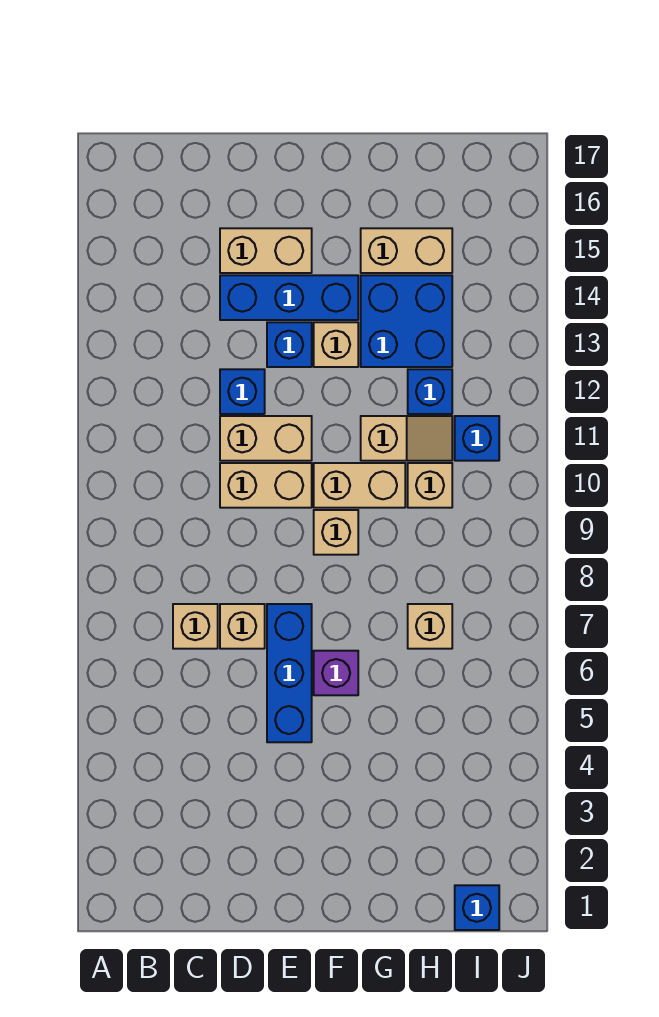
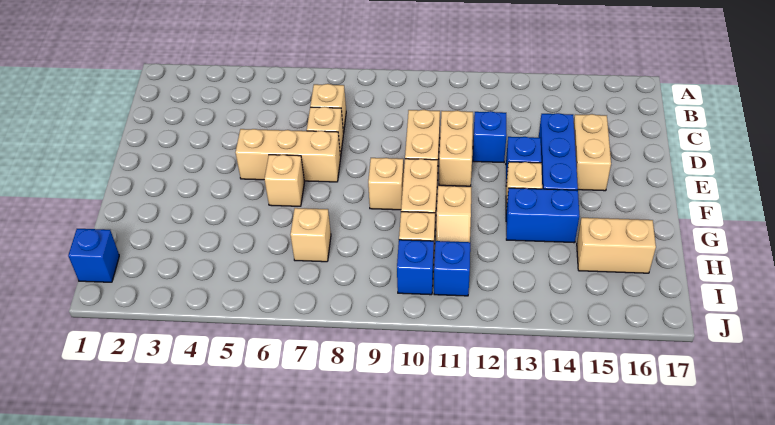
blue brick E5:E7 level 1 -> tan brick E5:E7 level 1
purple brick F6 level 1 -> tan brick F6 level 1
blue brick G13:H14 level 1 -> blue brick G13:G14 level 1
tan brick G15:H15 level 1 -> tan brick H15:H16 level 1
blue brick H12 level 1 -> blue brick I10 level 1

